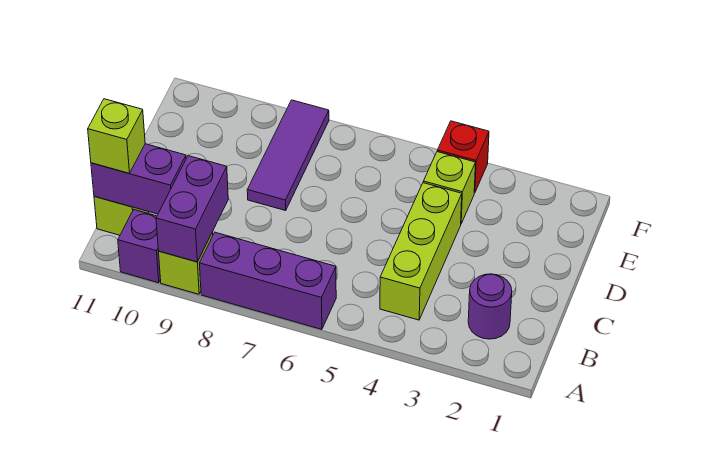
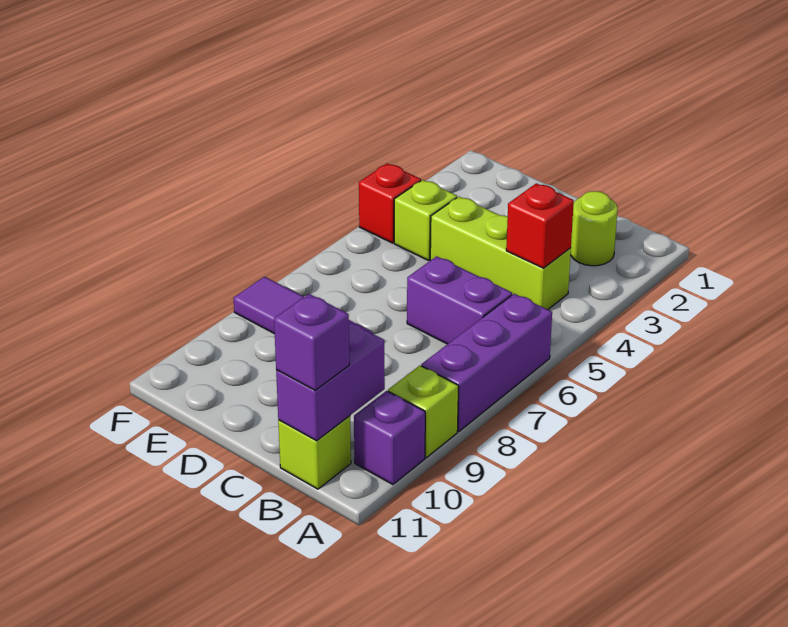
purple brick A9:B9 level 2 -> purple brick B6:C6 level 1
purple round brick B2 level 1 -> lime round brick B2 level 1
none -> red brick B4 level 2
lime brick B11 level 3 -> purple brick B11 level 3

